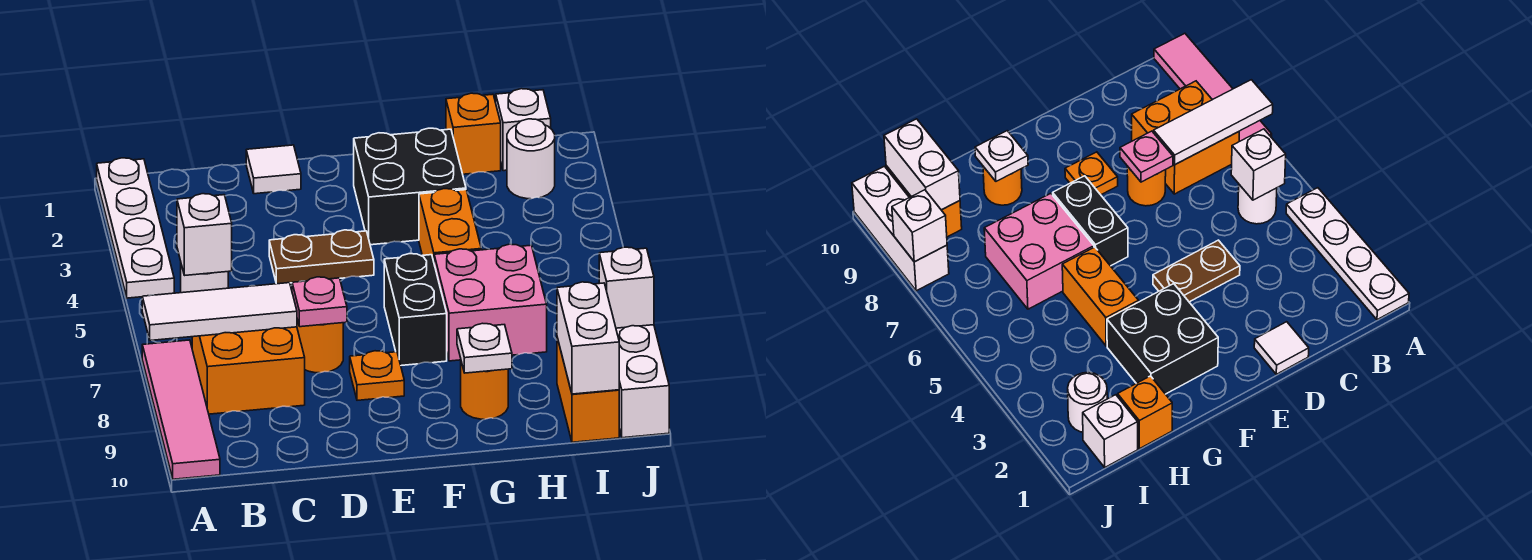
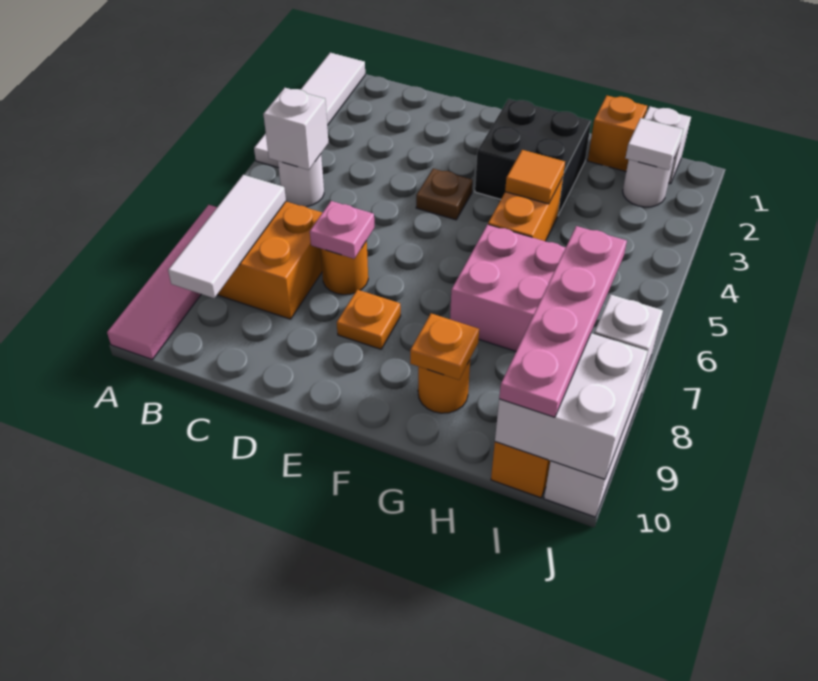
white plate A1:A4 level 1 -> white tile A1:A4 level 1
white tile A7:C7 level 2 -> white tile B7:B9 level 2
white tile D1 level 1 -> white tile I2 level 2
brown plate D4:E4 level 1 -> brown plate E4 level 1
black brick F6:F7 level 1 -> none
none -> orange tile G4 level 2
white plate G9 level 2 -> orange plate G9 level 2
none -> pink plate I7:I10 level 3
white brick I9:I10 level 2 -> white brick I9:J10 level 2

